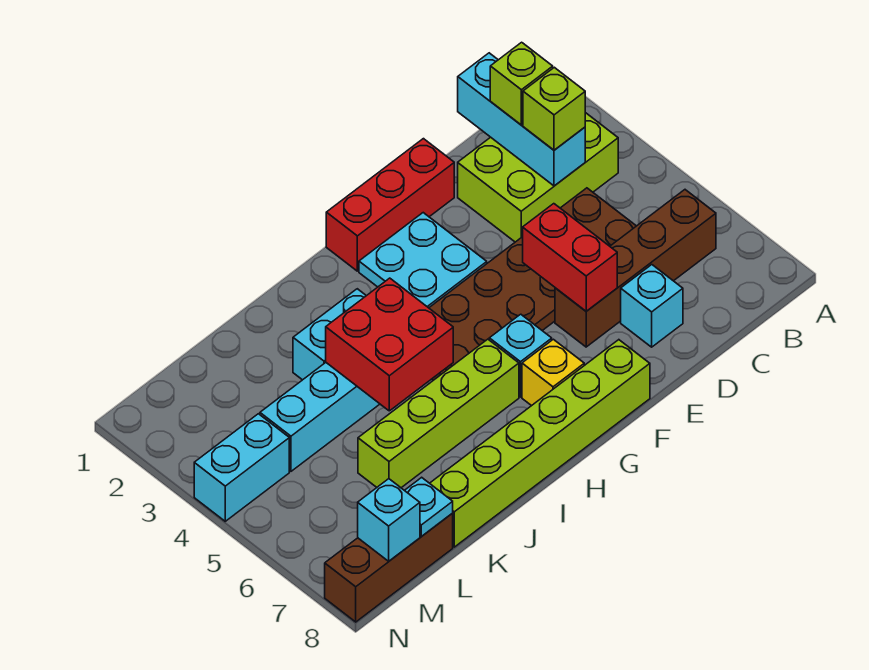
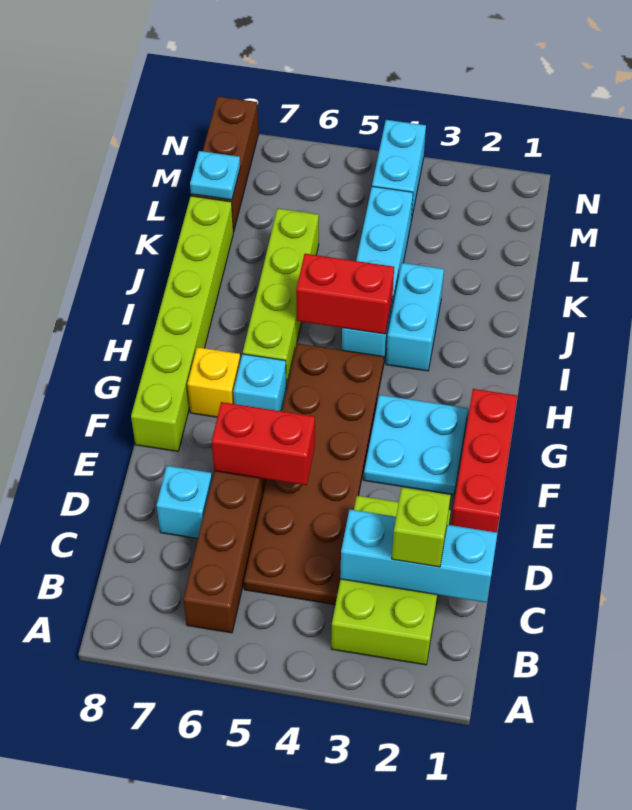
lime brick C3 level 3 -> none
red brick I4:J5 level 2 -> red brick I4:I5 level 2
cyan brick M8 level 2 -> none

